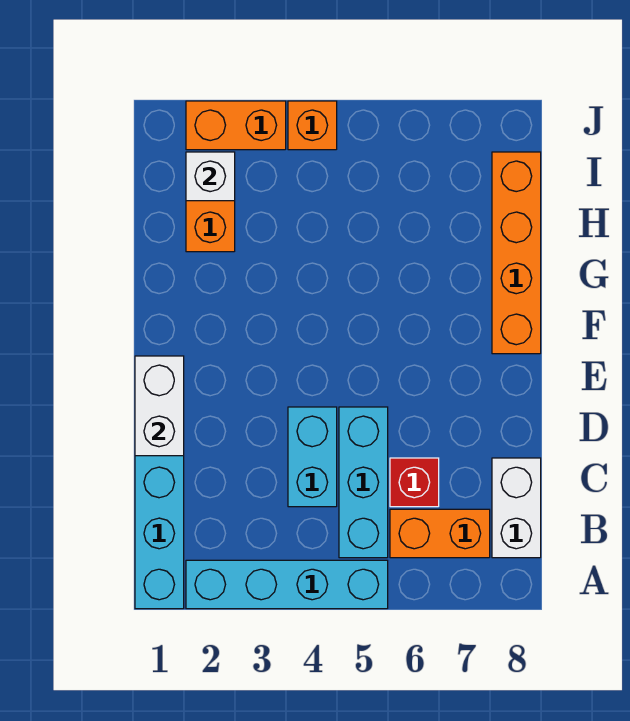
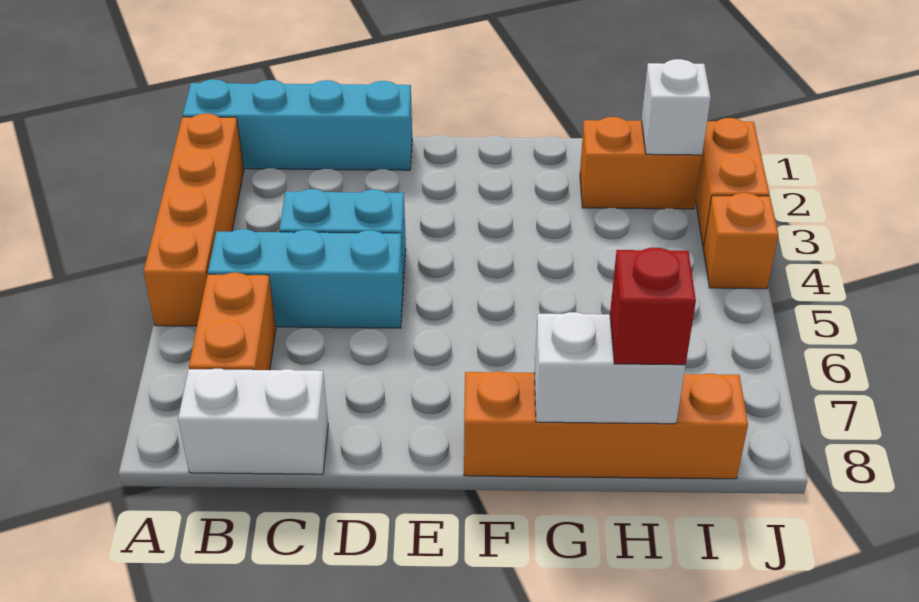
cyan brick A2:A5 level 1 -> orange brick A2:A5 level 1
red brick C6 level 1 -> red brick H8 level 3
white brick D1:E1 level 2 -> white brick G8:H8 level 2

